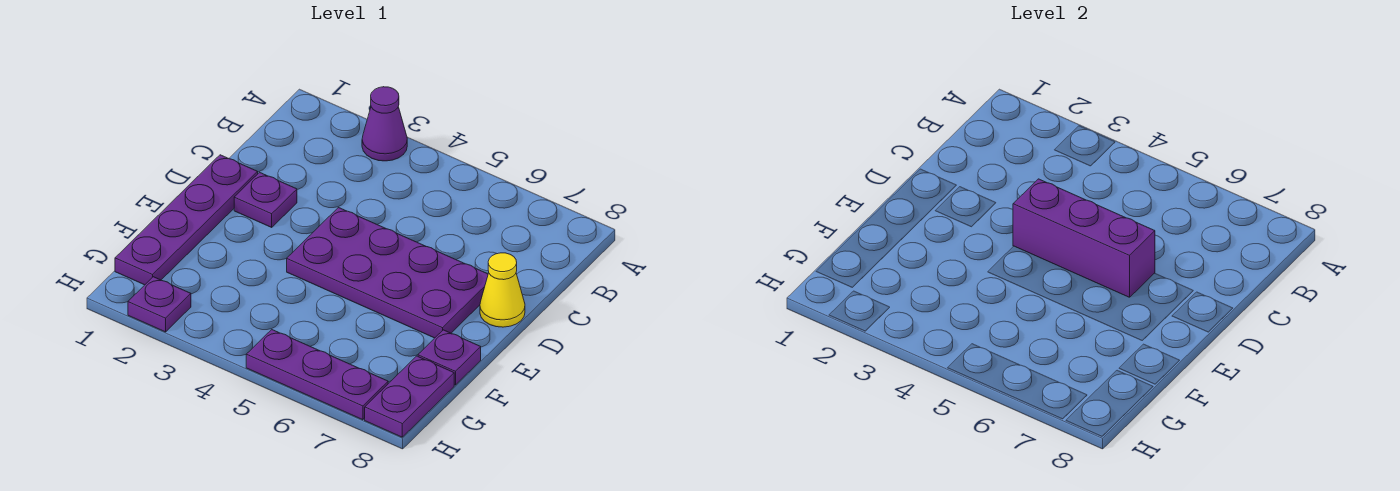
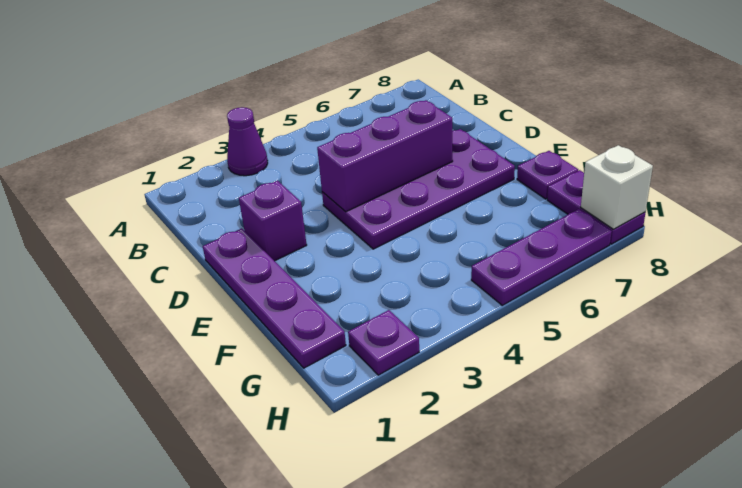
purple plate D2 level 1 -> purple brick D2 level 1
yellow cone D8 level 1 -> none
none -> white brick H8 level 2

